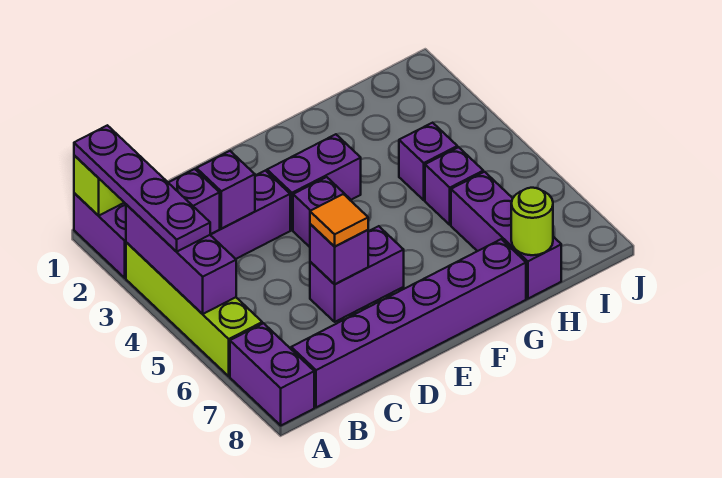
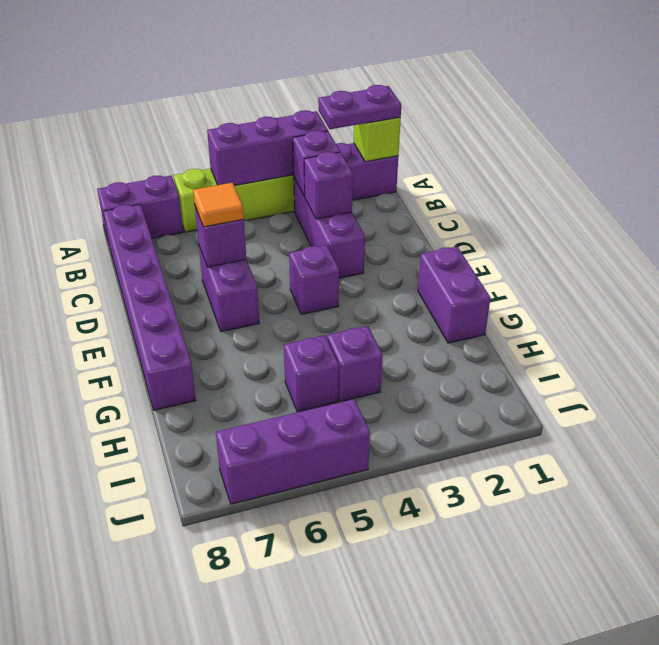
purple plate A1:A4 level 3 -> purple plate A1:A2 level 3
purple brick E3:F3 level 1 -> purple brick F1:G1 level 1
purple brick H6:H8 level 1 -> purple brick J5:J7 level 1
lime round brick H8 level 2 -> none

